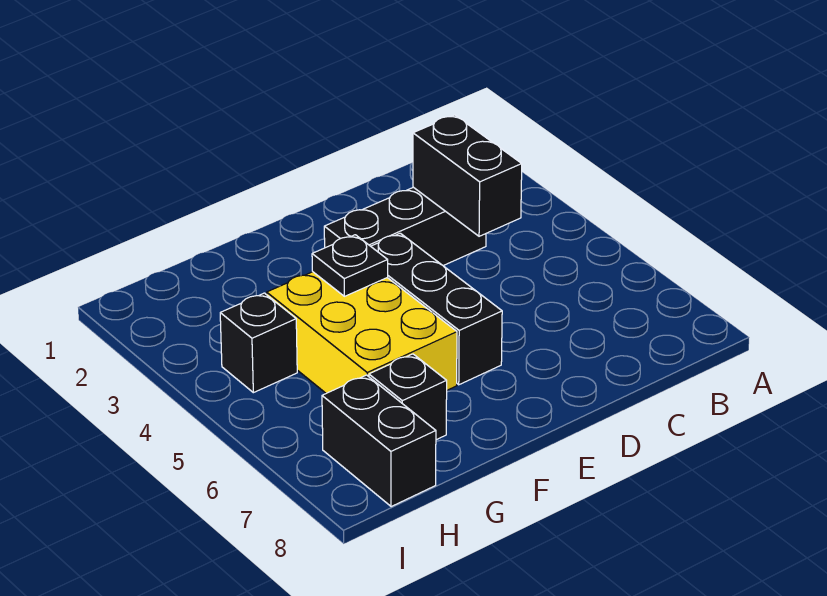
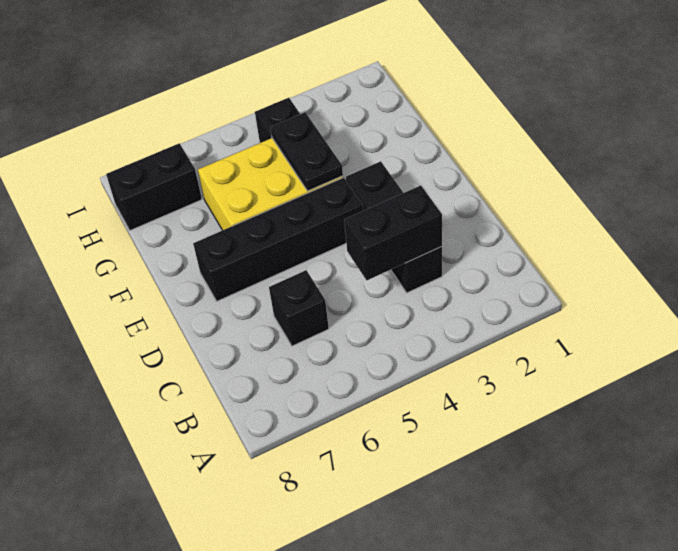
black brick E4:E6 level 1 -> black brick E4:E7 level 1
black plate F4 level 2 -> black plate F4:G4 level 2
black brick G7 level 1 -> black brick C6 level 1

